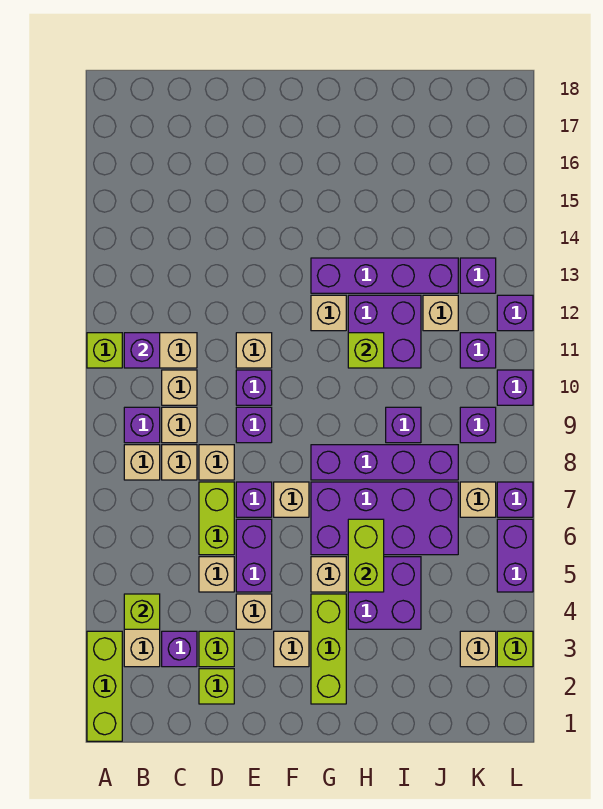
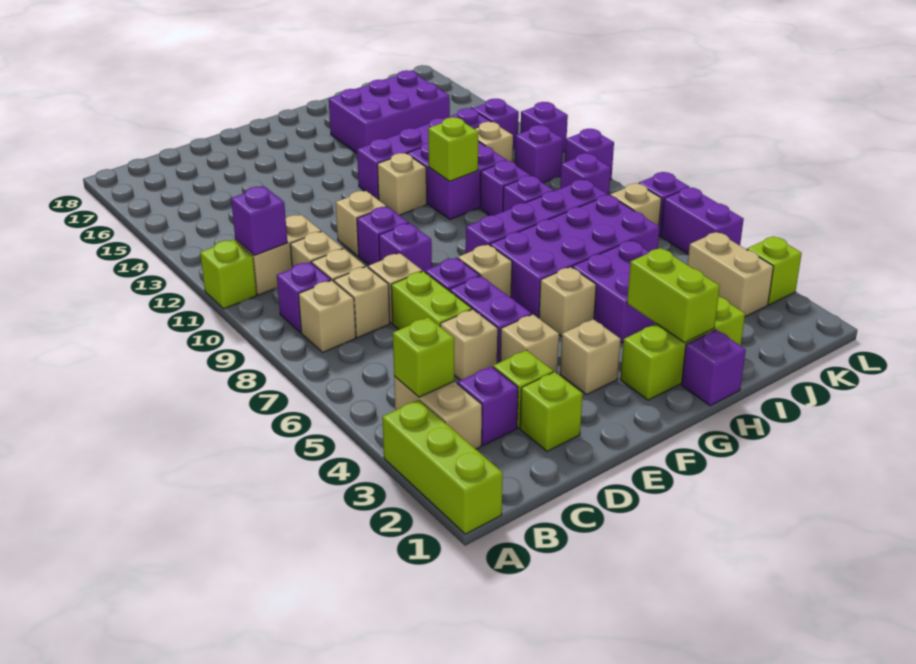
lime brick G2:G4 level 1 -> lime brick G2:I2 level 1
none -> purple brick H1 level 1
lime brick H5:H6 level 2 -> lime brick H2:H3 level 2
none -> purple brick H15:J16 level 1
none -> purple brick I10 level 1
tan brick K3 level 1 -> tan brick K3:K4 level 1

